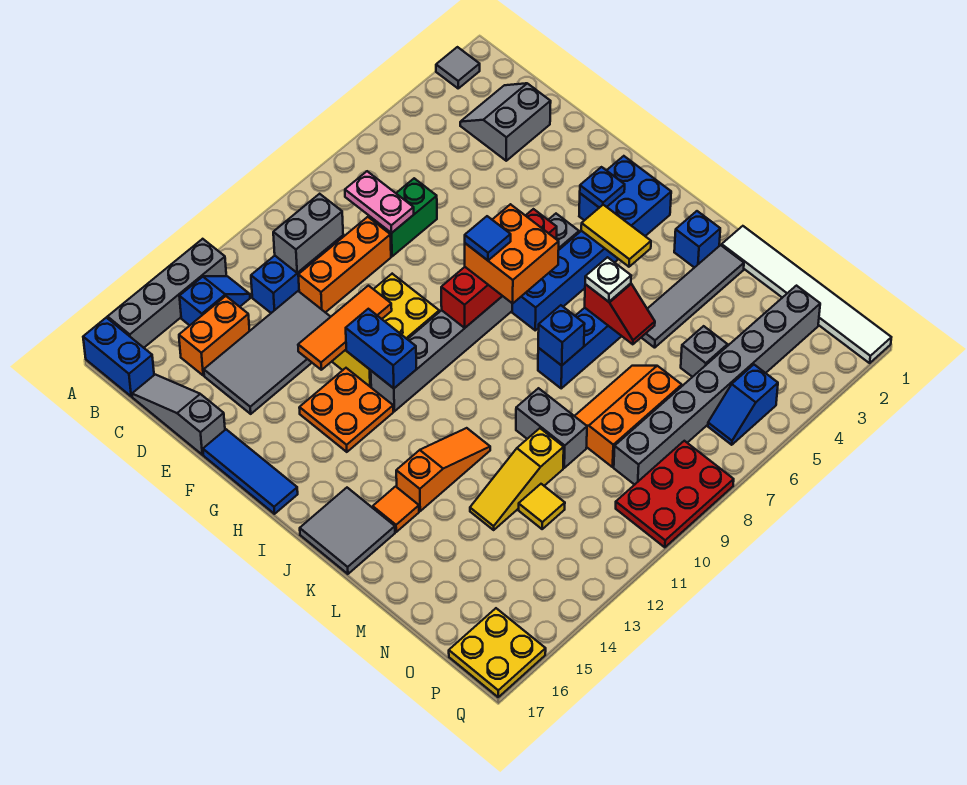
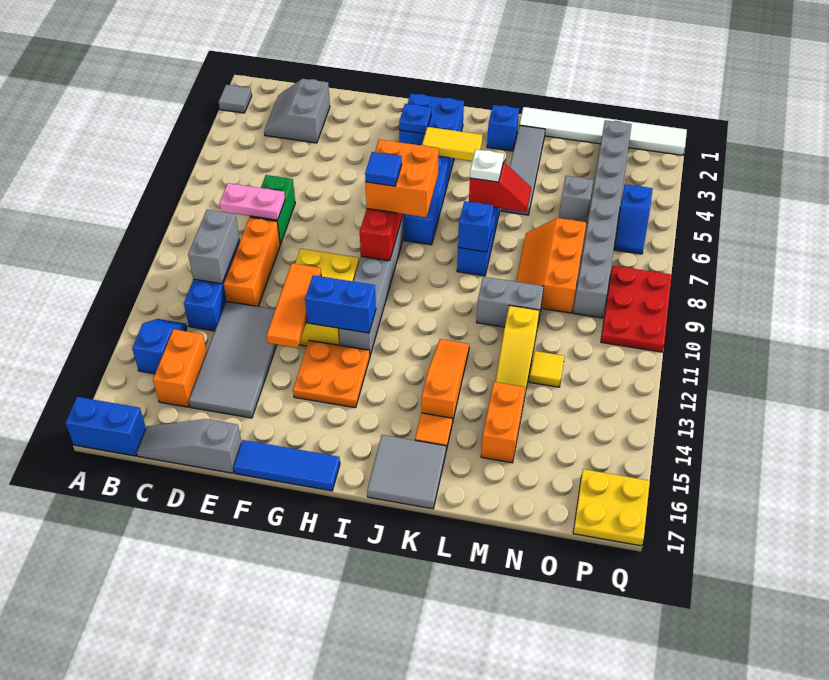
grey brick A13:A16 level 1 -> none
none -> orange brick M14:M15 level 1

